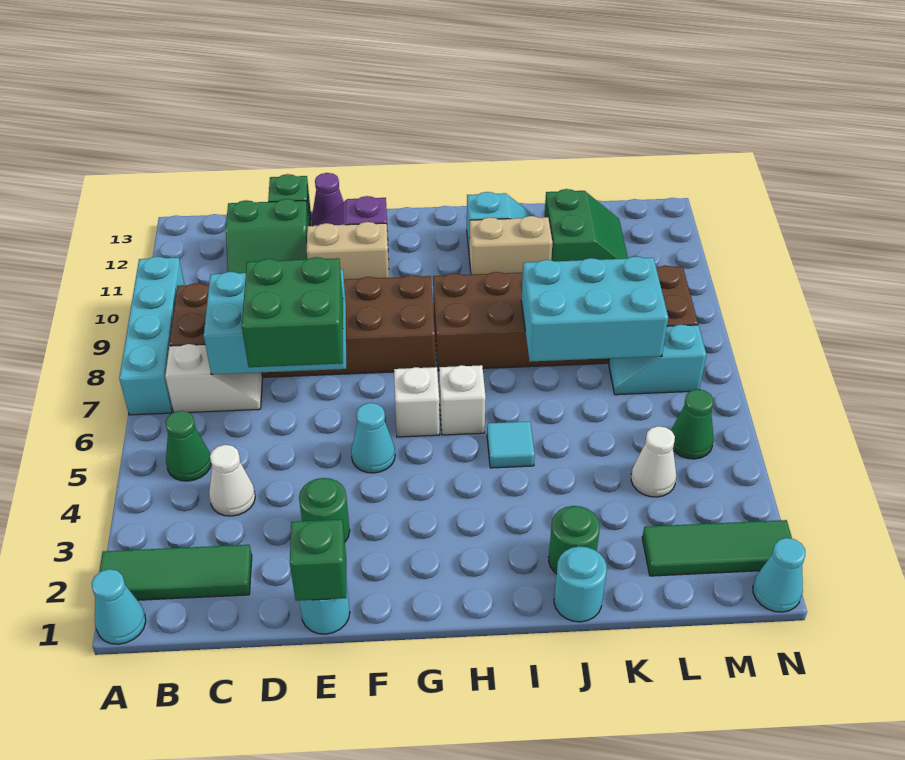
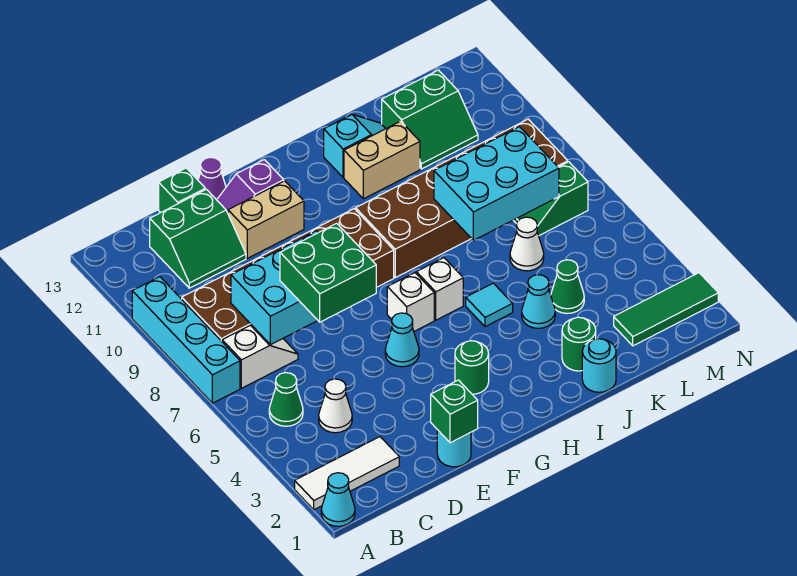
green tile A2:C2 level 1 -> white tile A2:C2 level 1
green round brick E3 level 1 -> green round brick G3 level 1
green slope K11:L12 level 1 top K -> green slope K11:L12 level 1 top 12
white cone L4 level 1 -> white cone K6 level 1
cyan slope L7:M7 level 1 top M -> green slope L7:M7 level 1 top M
green cone M5 level 1 -> green cone K4 level 1
cyan cone N1 level 1 -> cyan cone J4 level 1

